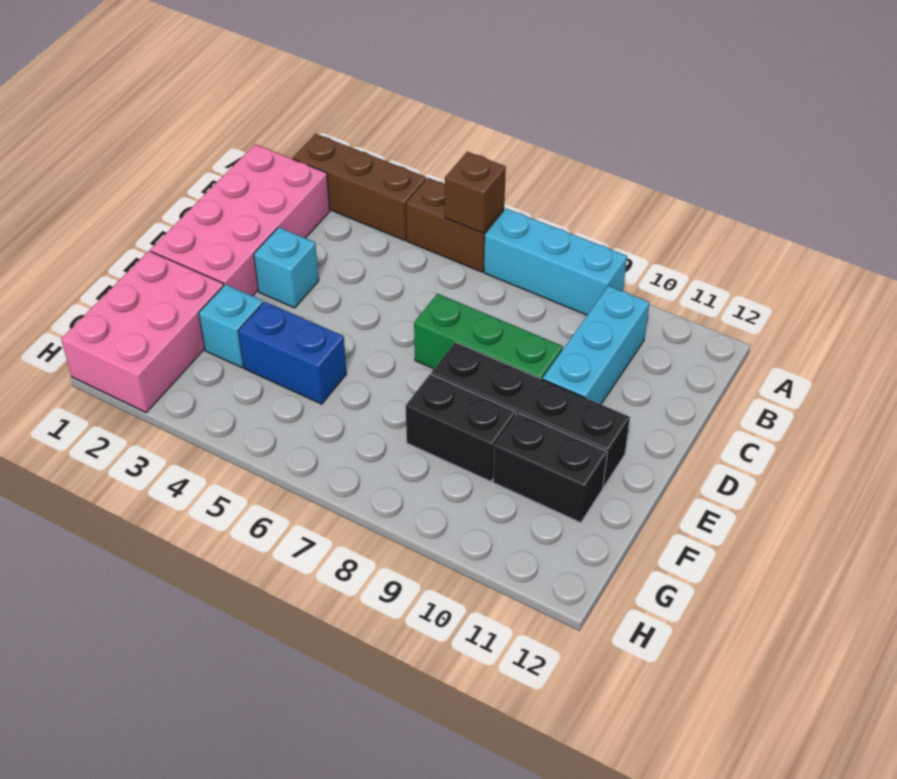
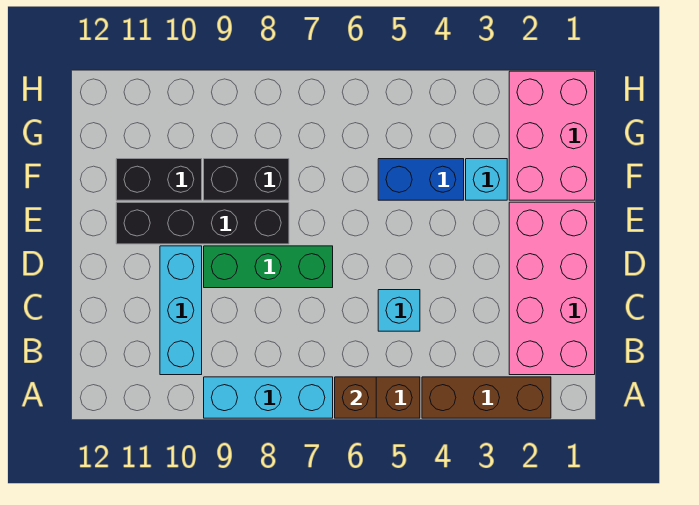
cyan brick D3 level 1 -> cyan brick C5 level 1

